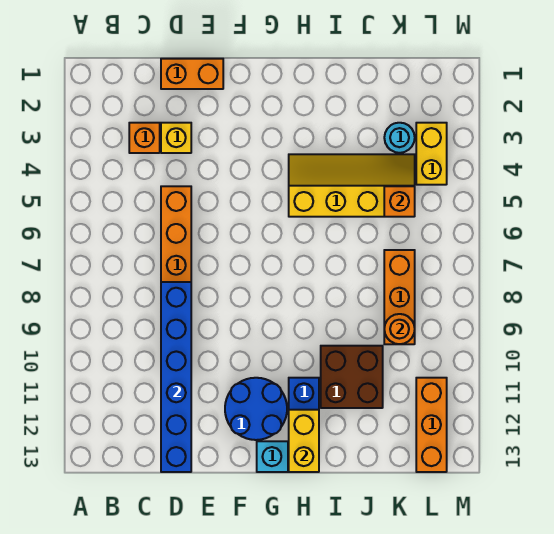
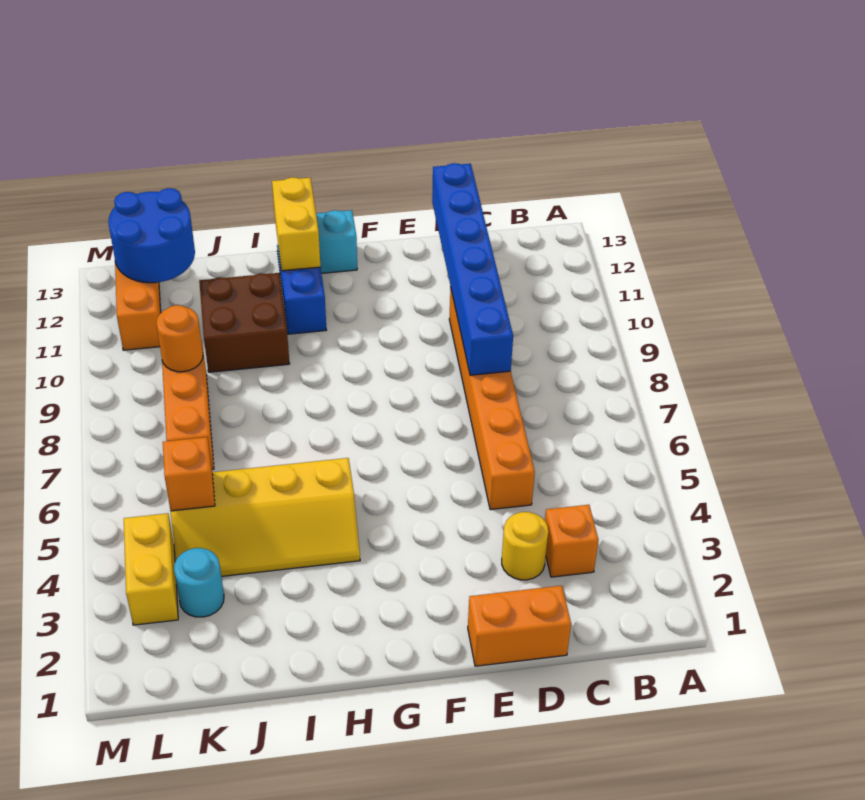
yellow brick D3 level 1 -> yellow round brick D3 level 1
blue round brick F11:G12 level 1 -> blue round brick K12:L13 level 2

